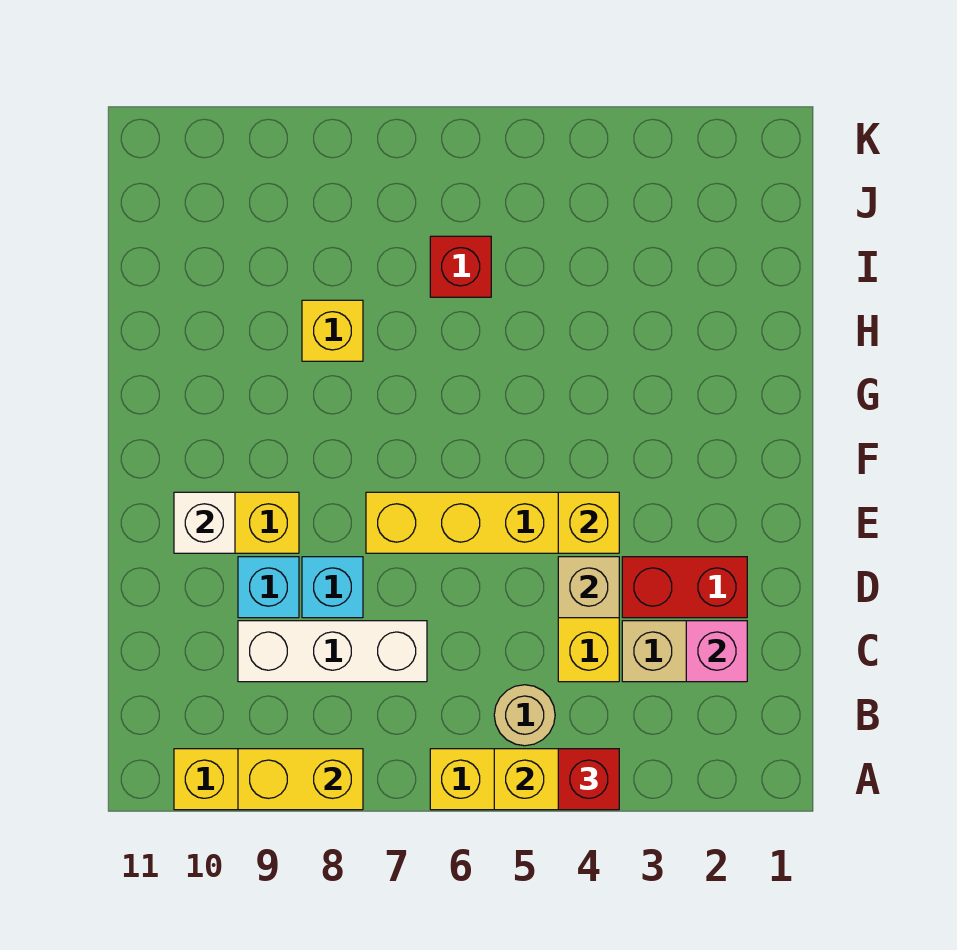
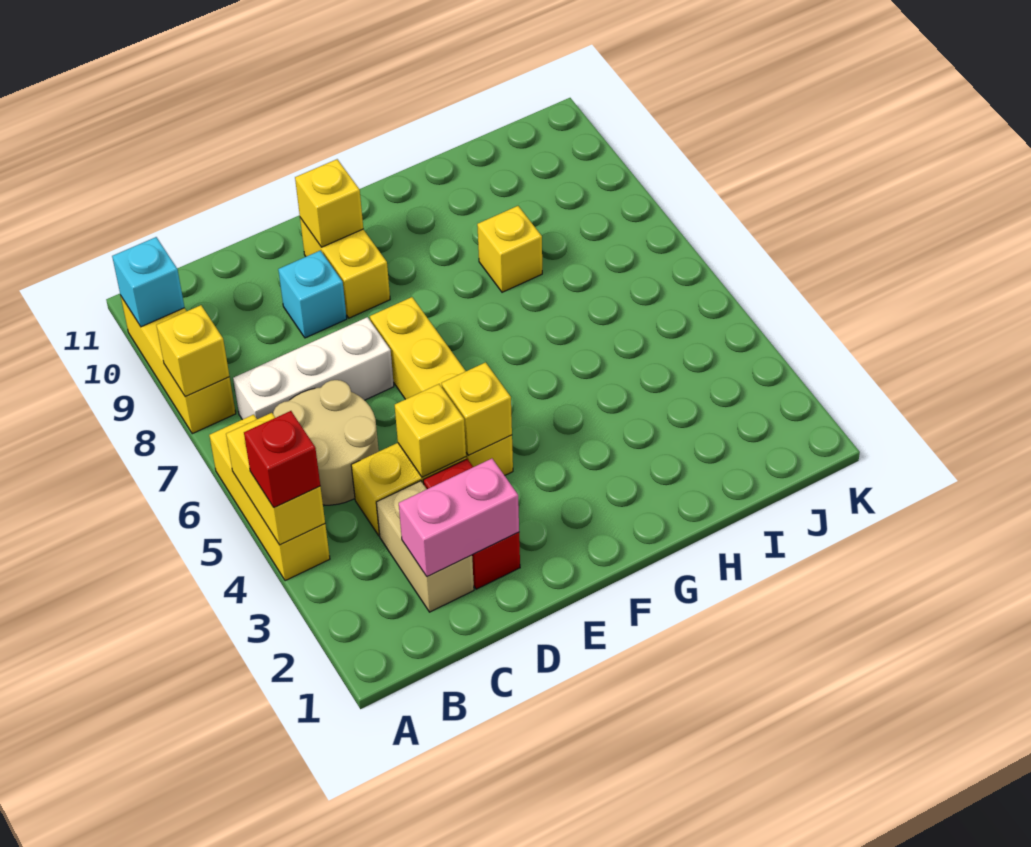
yellow brick A8:A9 level 2 -> yellow brick A8 level 2
tan round brick B5 level 1 -> tan round brick B5:C6 level 1
pink brick C2 level 2 -> pink brick C2:D2 level 2
white brick C7:C9 level 1 -> white brick B7:D7 level 1
tan brick D4 level 2 -> yellow brick D4 level 2
cyan brick D8 level 1 -> cyan brick A10 level 2
white brick E10 level 2 -> yellow brick E10 level 2
red brick I6 level 1 -> none

